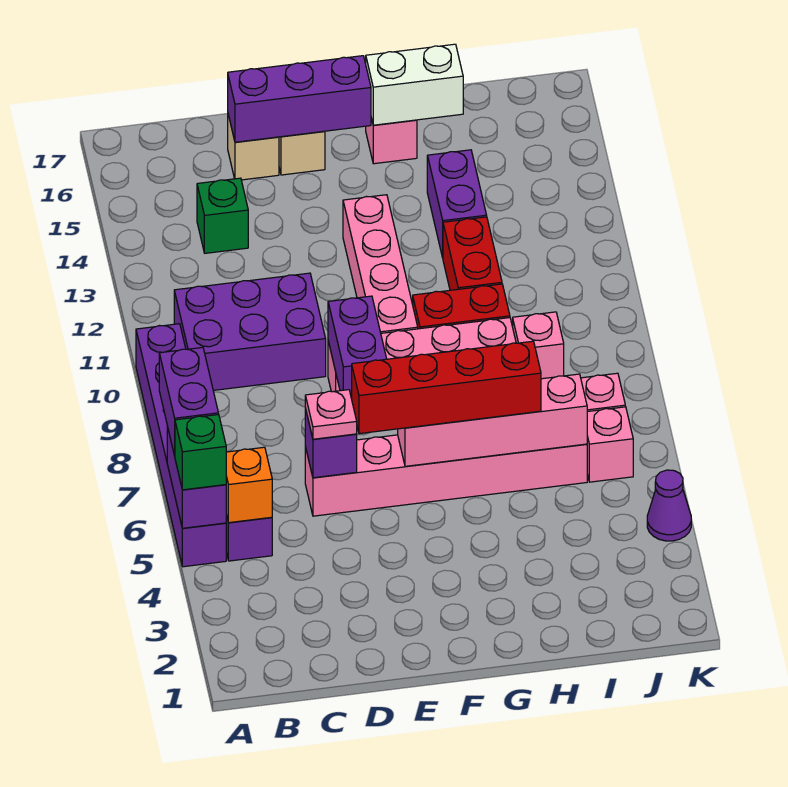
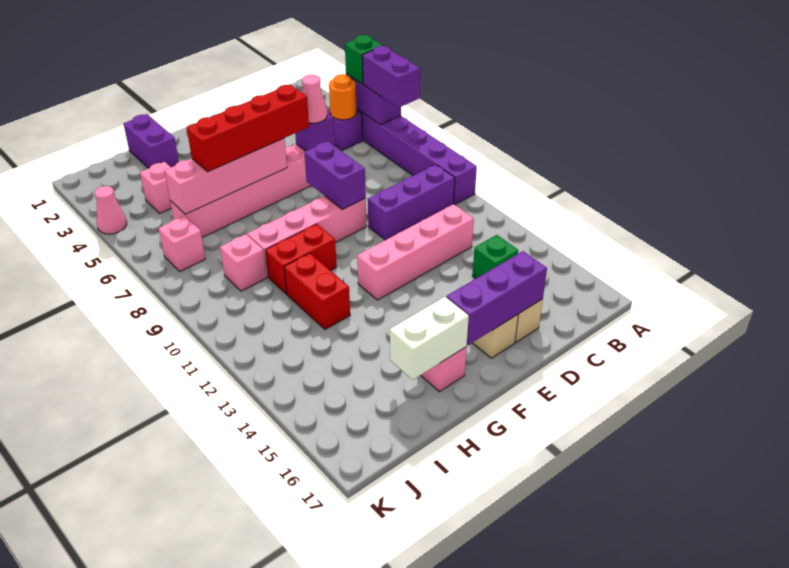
orange brick B5 level 2 -> orange round brick B5 level 2
purple brick B10:D11 level 1 -> purple brick B10:D10 level 1
pink plate D6 level 3 -> pink cone D6 level 3
pink brick F10:F13 level 1 -> pink brick C12:F12 level 1
purple brick H13:H14 level 1 -> purple brick H1:H2 level 1
pink brick J6 level 1 -> pink brick I4 level 1
purple cone K4 level 1 -> pink cone K4 level 1

